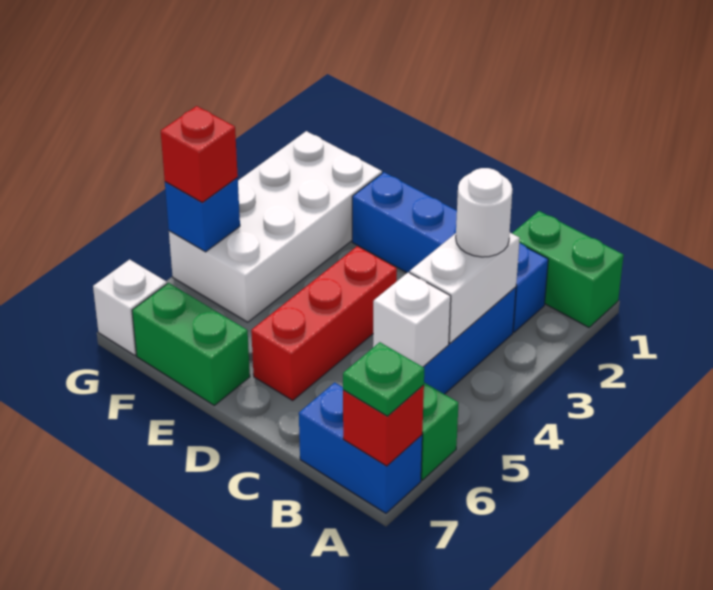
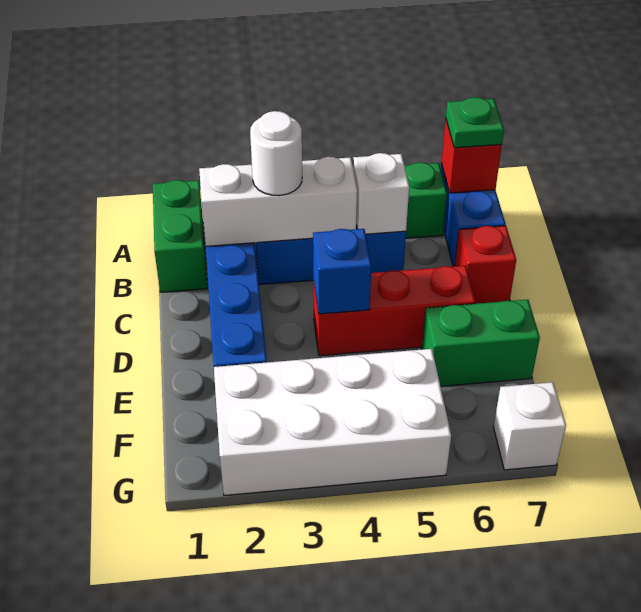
white brick B3:B4 level 2 -> white brick B2:B4 level 2
green brick E7:F7 level 1 -> green brick E6:E7 level 1
blue brick G5 level 2 -> blue brick D4 level 2
red brick G5 level 3 -> red brick C7 level 1

